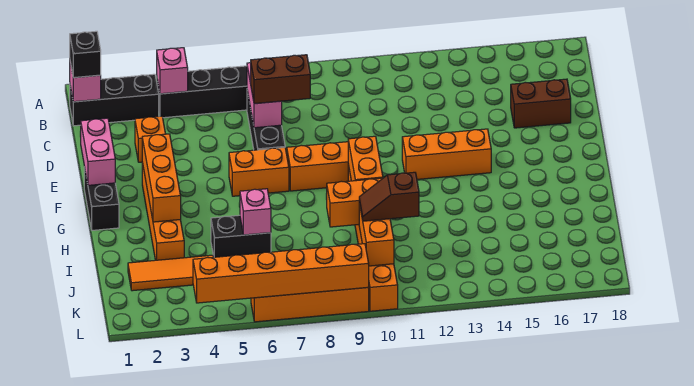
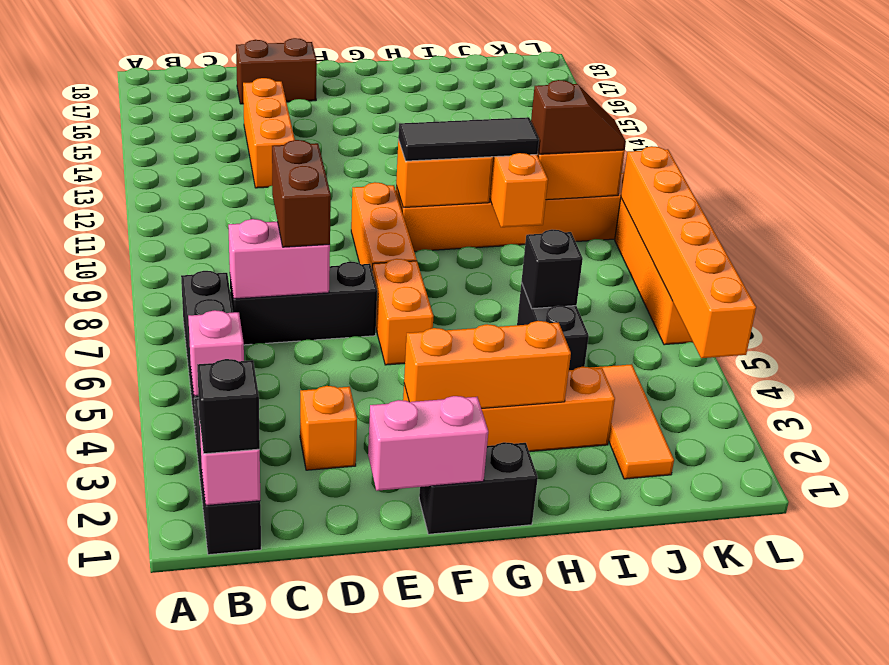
brown brick D16:D17 level 1 -> brown brick D17:E17 level 1
orange brick F12:F14 level 1 -> orange brick D13:D15 level 1
none -> black tile G10:I10 level 3
pink brick I6 level 2 -> black brick I6 level 2
brown slope J10:J11 level 3 top 11 -> brown slope J10:K10 level 3 top J

